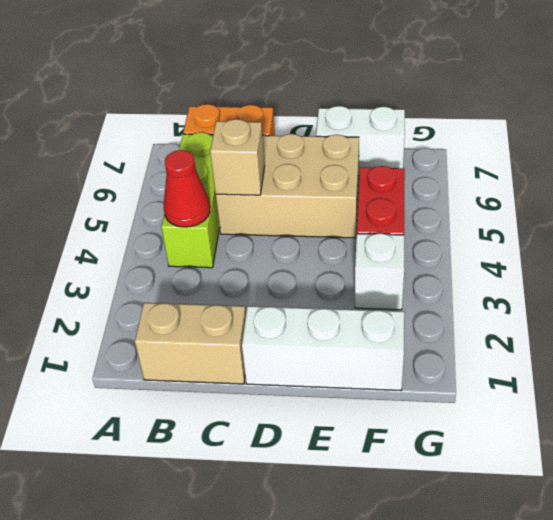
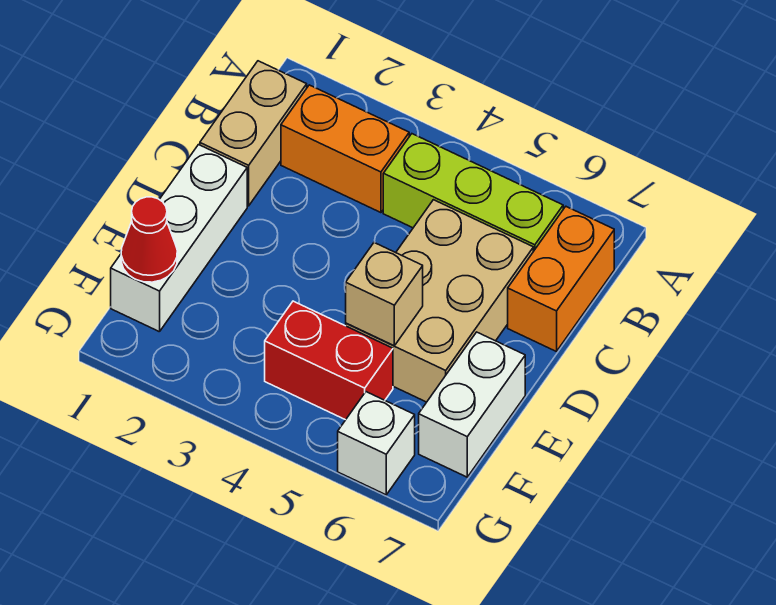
none -> orange brick B2:B3 level 1
red cone B4 level 2 -> red cone F1 level 2
tan brick C5 level 2 -> tan brick E5 level 2
white brick F3 level 1 -> white brick G6 level 1

